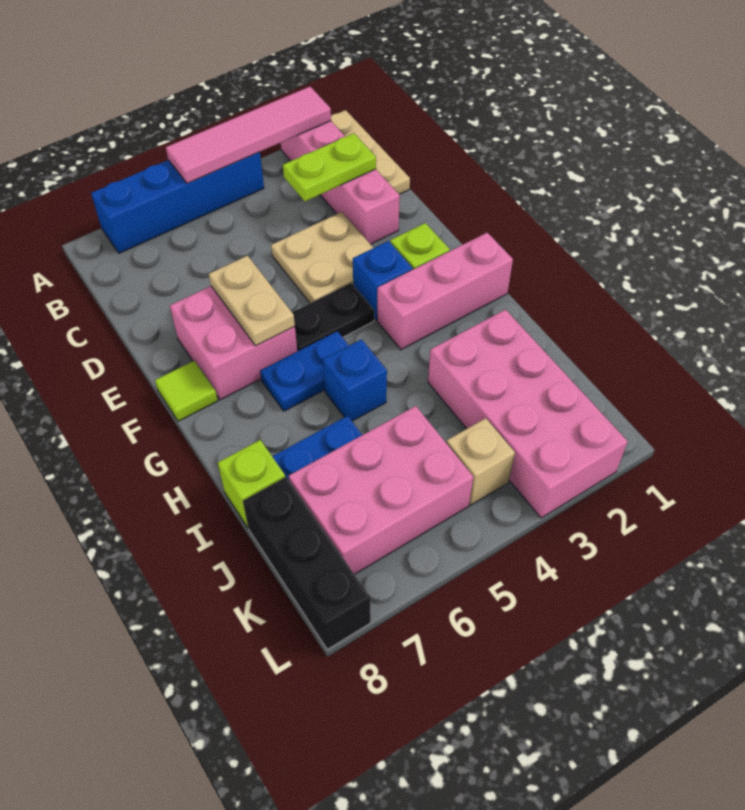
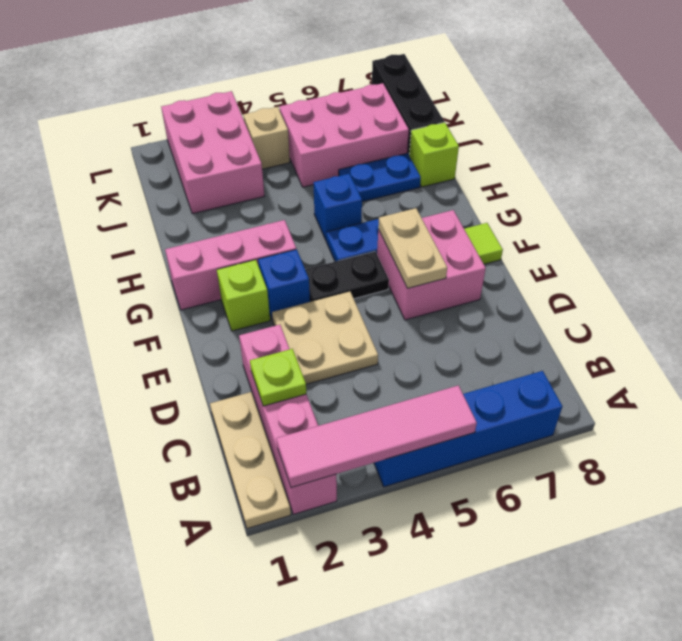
lime plate C2:C3 level 2 -> lime plate C2 level 2
pink brick I2:L3 level 1 -> pink brick J2:L3 level 1

